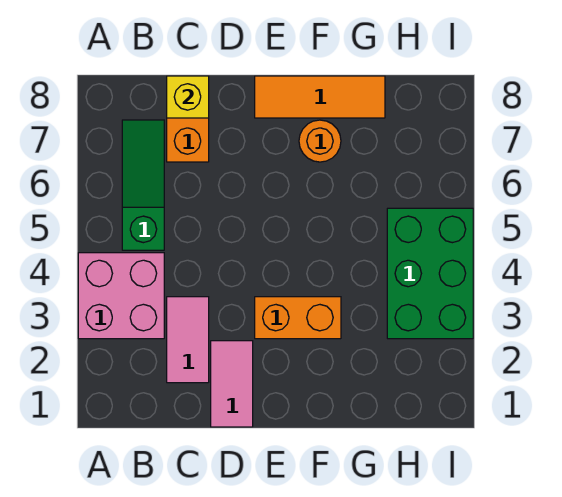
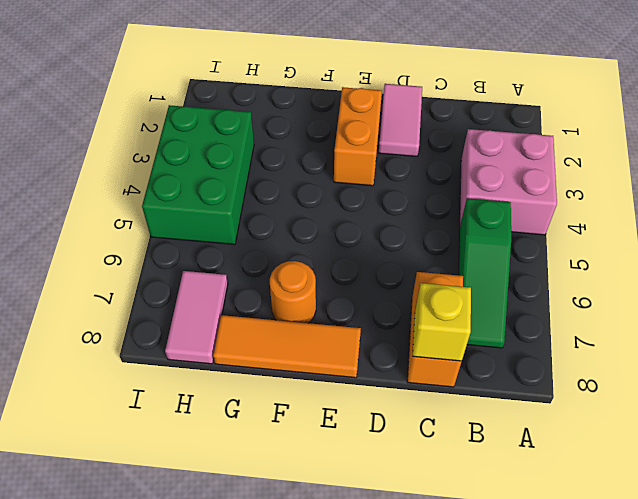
pink tile C2:C3 level 1 -> pink tile H7:H8 level 1
orange brick E3:F3 level 1 -> orange brick E2:E3 level 1

